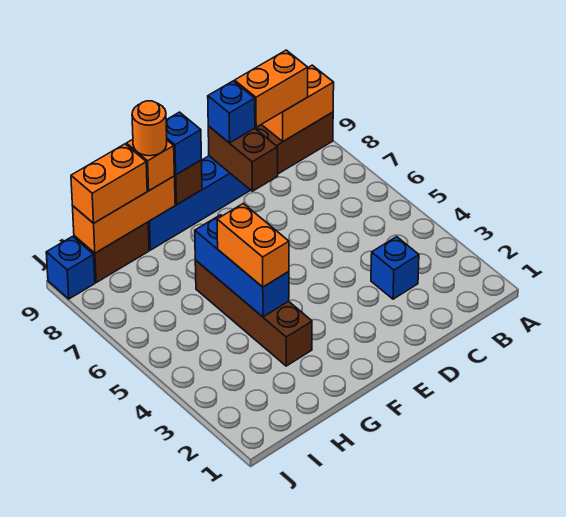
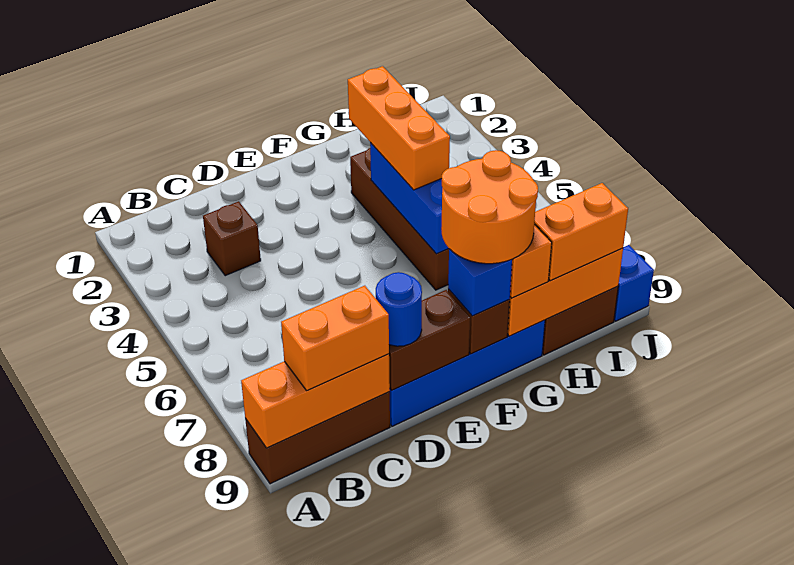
orange brick A9:B9 level 2 -> orange brick A9:C9 level 2
blue brick C3 level 1 -> brown brick C3 level 1
brown brick D8:D9 level 2 -> brown brick D9:E9 level 2
blue brick D9 level 3 -> blue round brick D9 level 3
orange brick G4:G5 level 3 -> orange brick G3:G5 level 3
orange round brick G9 level 4 -> orange round brick F8:G9 level 4

